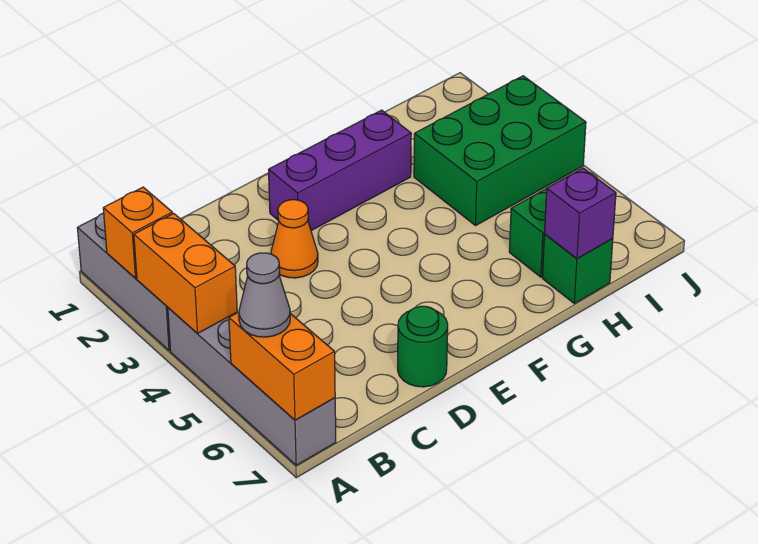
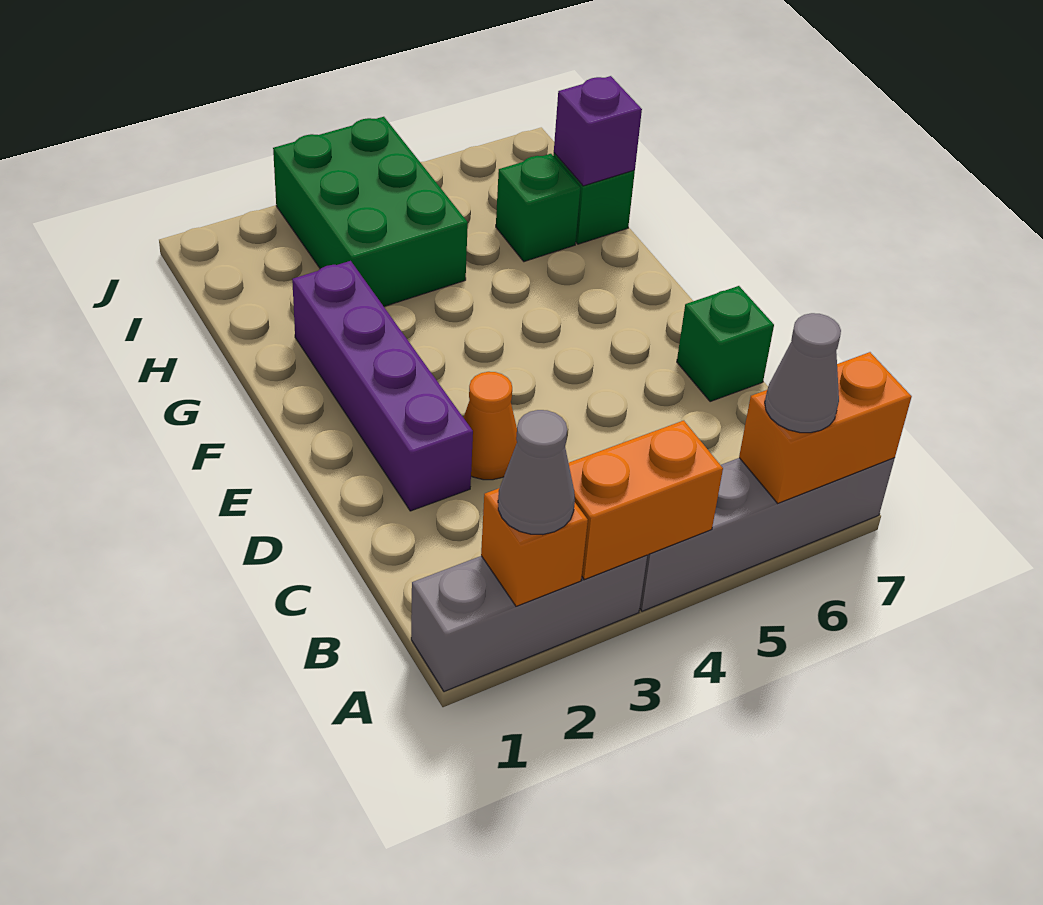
none -> grey cone A2 level 3
green round brick D7 level 1 -> green brick D7 level 1
purple brick E2:G2 level 1 -> purple brick D2:G2 level 1

